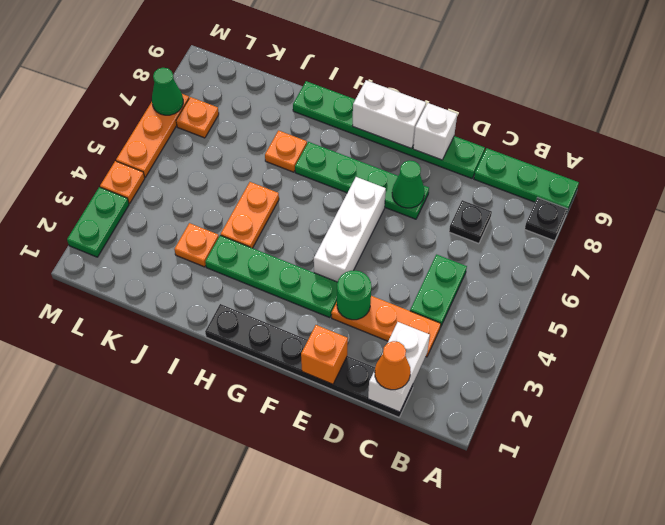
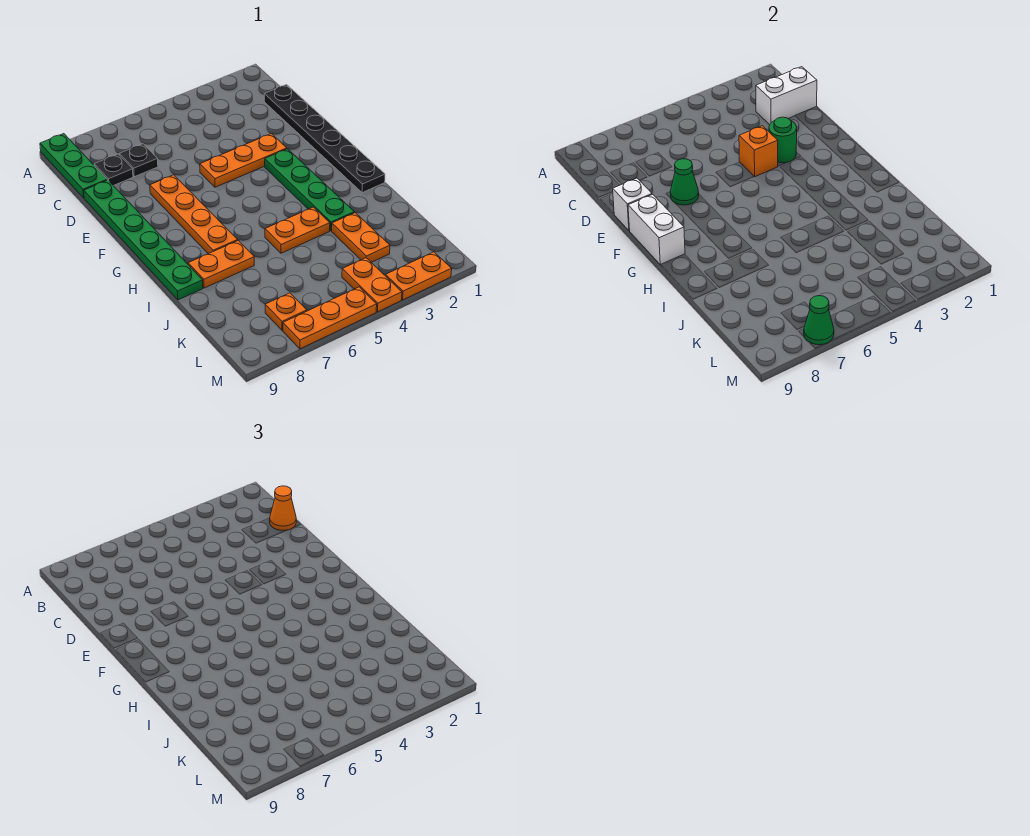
black plate A8 level 1 -> black plate C8 level 1
orange plate C3:E3 level 1 -> orange plate E3:E5 level 1
green plate C4:C5 level 1 -> none
orange brick E1 level 2 -> orange brick E4 level 2
green plate E7:H7 level 1 -> orange plate E7:H7 level 1
white brick F4:F6 level 1 -> none
orange plate I7 level 1 -> orange plate I7:I8 level 1
orange plate J3 level 1 -> orange plate J3:K3 level 1
green plate M2:M3 level 1 -> orange plate M2:M3 level 1
orange plate M4 level 1 -> orange plate L4:M4 level 1

